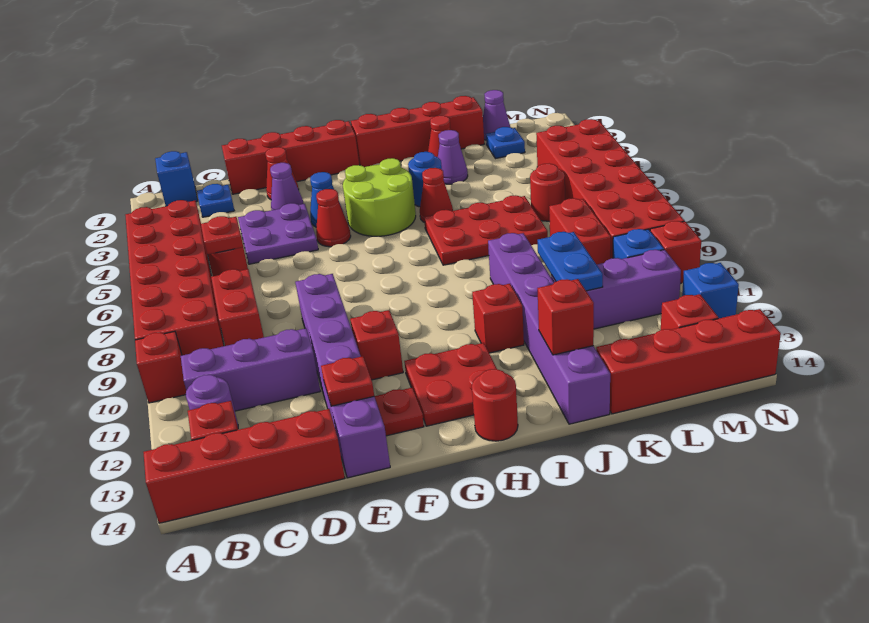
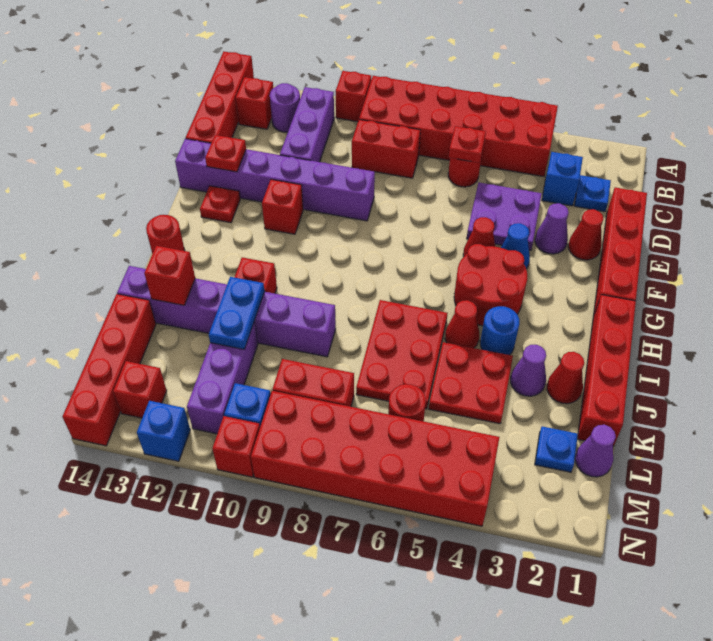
blue brick B1 level 1 -> blue brick C3 level 1
lime round brick G4:H5 level 1 -> red round brick G4:H5 level 1
red plate G12:H13 level 1 -> red plate J4:K5 level 1
blue plate K10:K11 level 2 -> blue plate J11:K11 level 2

